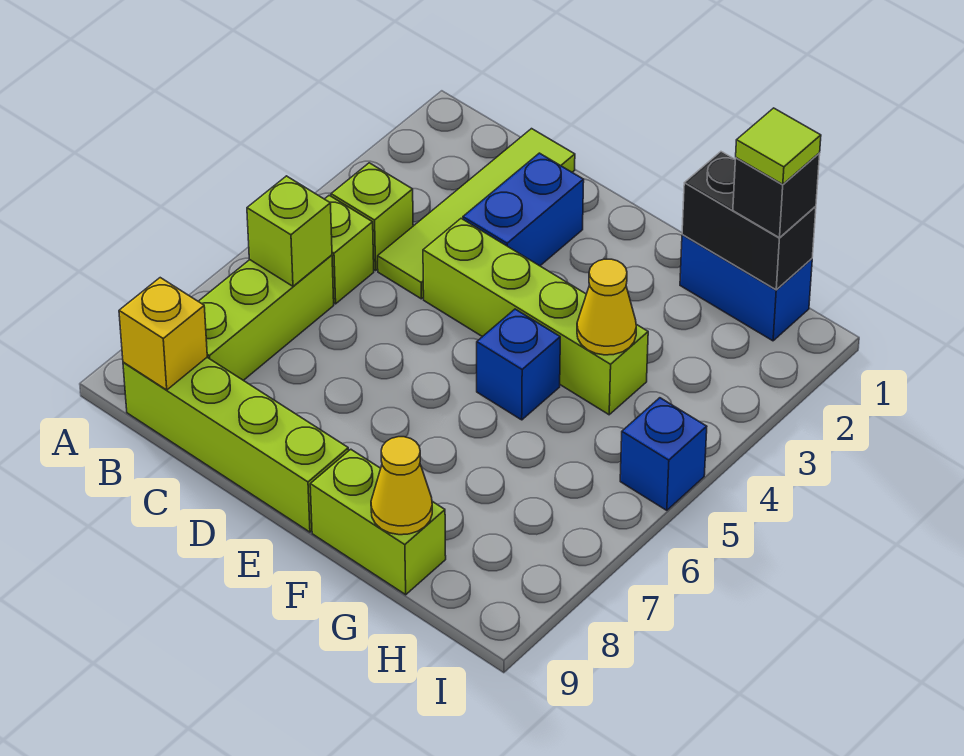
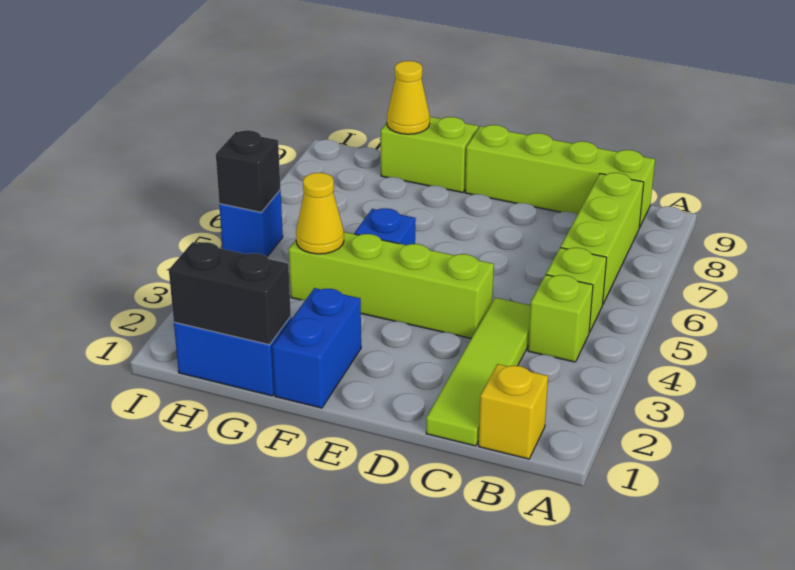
lime brick B6 level 2 -> none
yellow brick B9 level 2 -> yellow brick B1 level 1
blue brick D2:D3 level 1 -> blue brick F1:F2 level 1
black brick H1 level 3 -> black brick I5 level 2
lime tile H1 level 4 -> none

